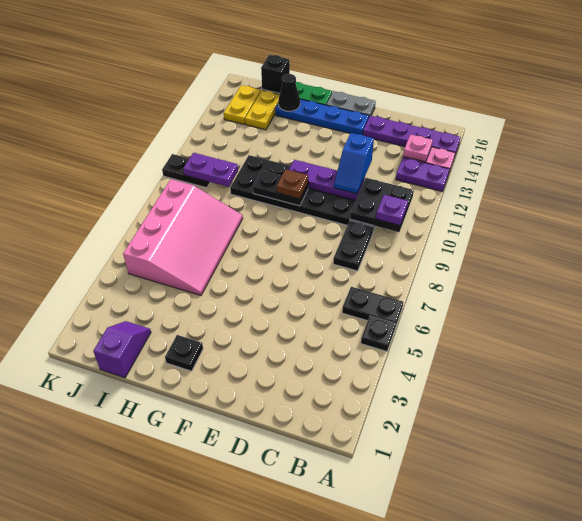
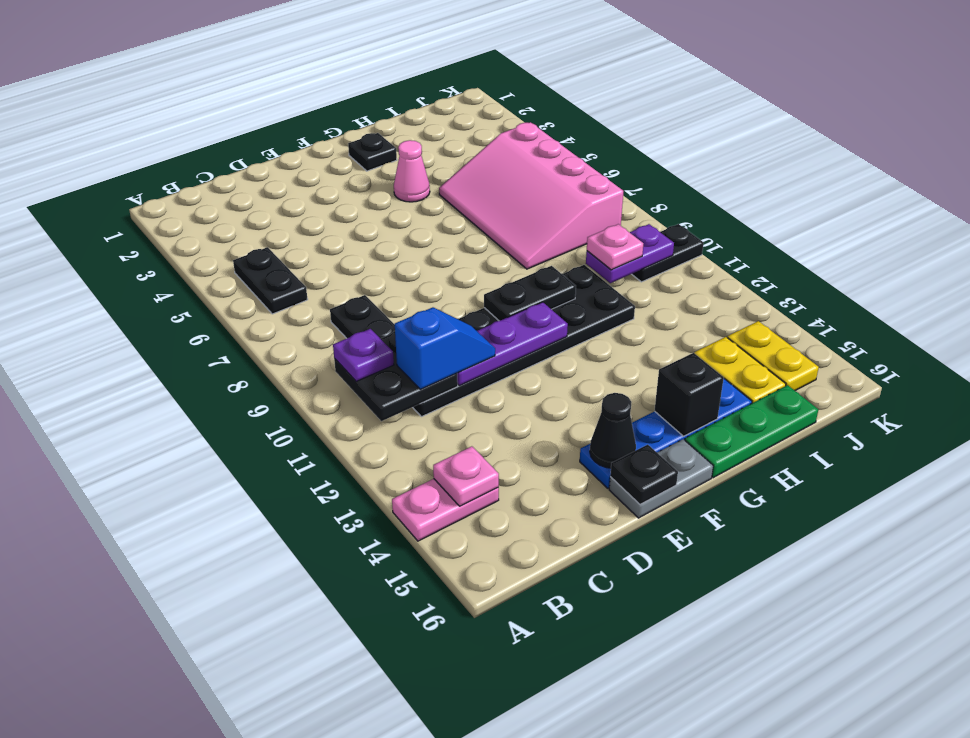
black plate A5 level 1 -> black plate E16 level 2
black plate A6:B6 level 1 -> black plate B5:B6 level 1
purple plate A13:B13 level 1 -> none
purple plate A15:D15 level 1 -> none
blue slope D11:D12 level 3 top 12 -> blue slope C11:D11 level 3 top C
brown plate F10 level 3 -> none
none -> pink cone G4 level 1
black cone H15 level 2 -> black cone E15 level 2
purple slope I1:I2 level 1 top 1 -> none
none -> pink plate I10 level 3
black brick I16 level 2 -> black brick G15 level 2

